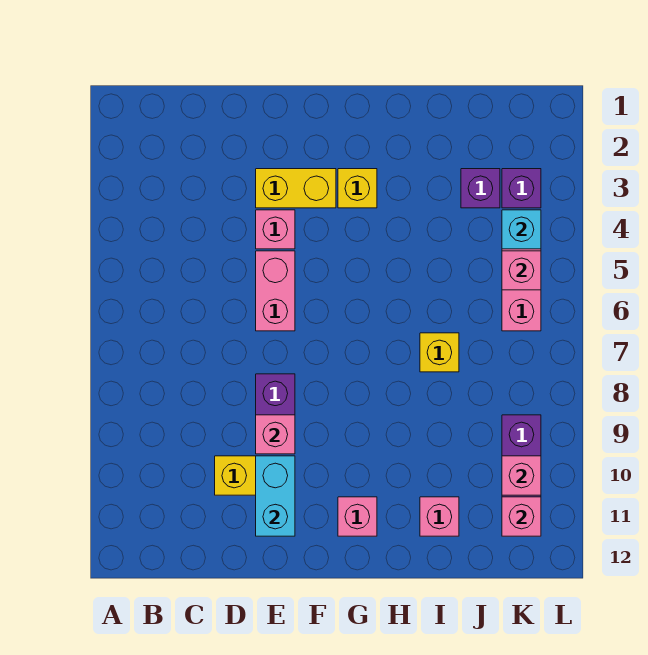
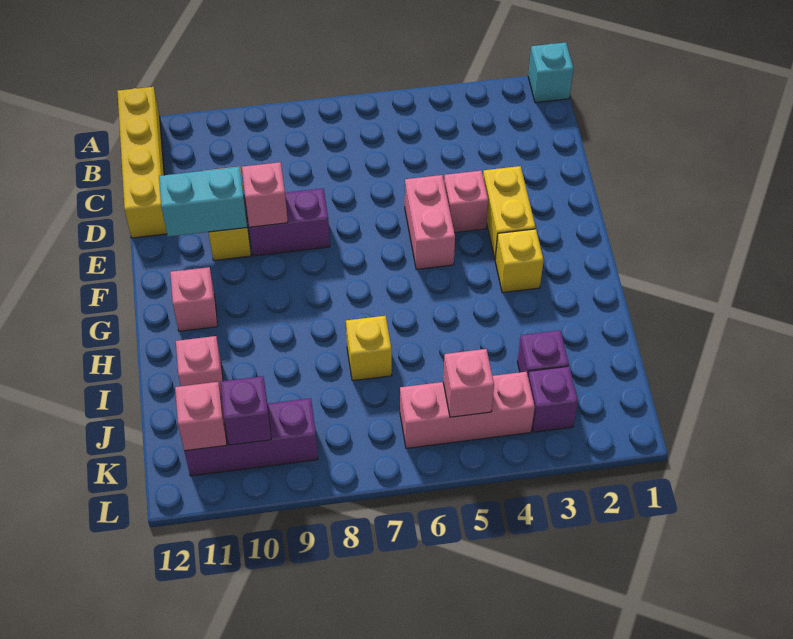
none -> yellow brick A12:D12 level 1
pink brick E5:E6 level 1 -> pink brick E5:F5 level 1
cyan brick K4 level 2 -> cyan brick A1 level 1
pink brick K10 level 2 -> purple brick K10 level 2

